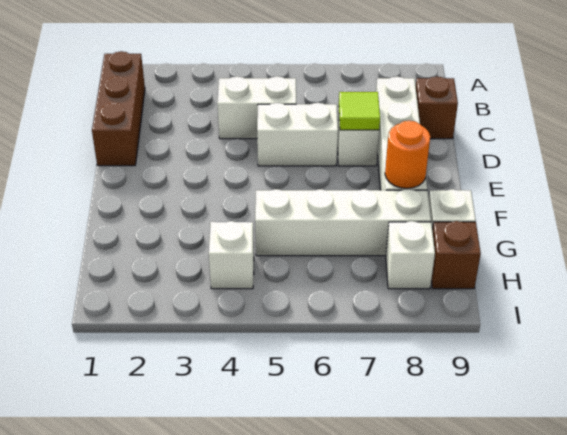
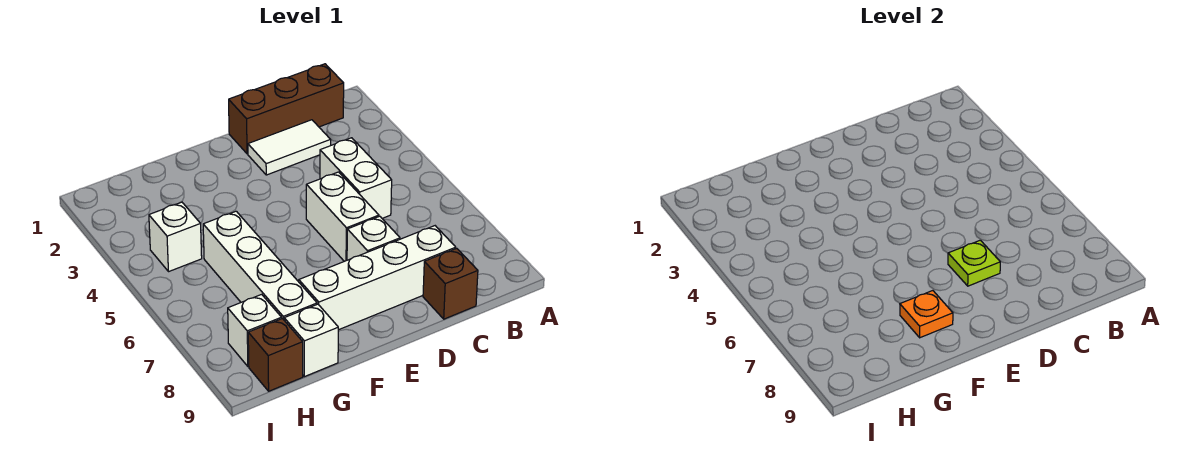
none -> white tile C2:D2 level 1
lime tile D7 level 2 -> lime plate D7 level 2
orange round brick F8 level 2 -> orange plate F8 level 2

